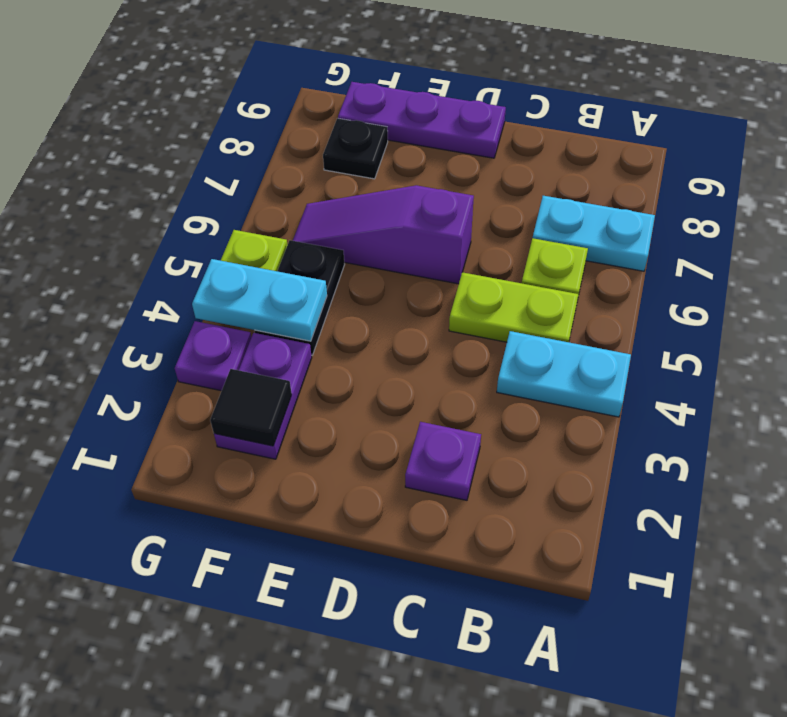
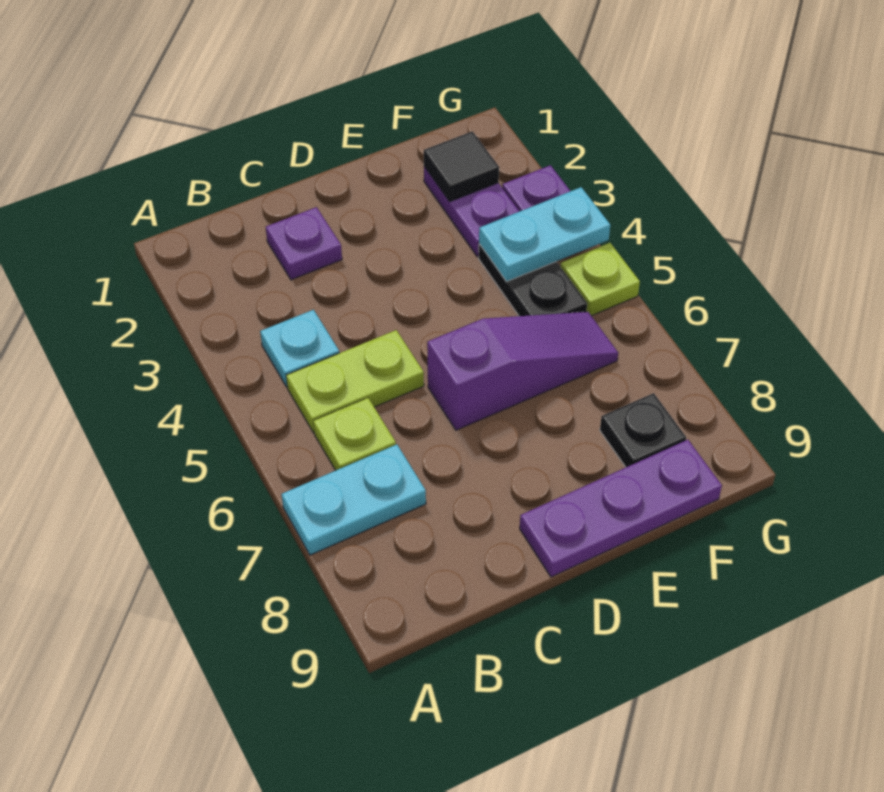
cyan plate A4:B4 level 1 -> cyan plate B4 level 1

